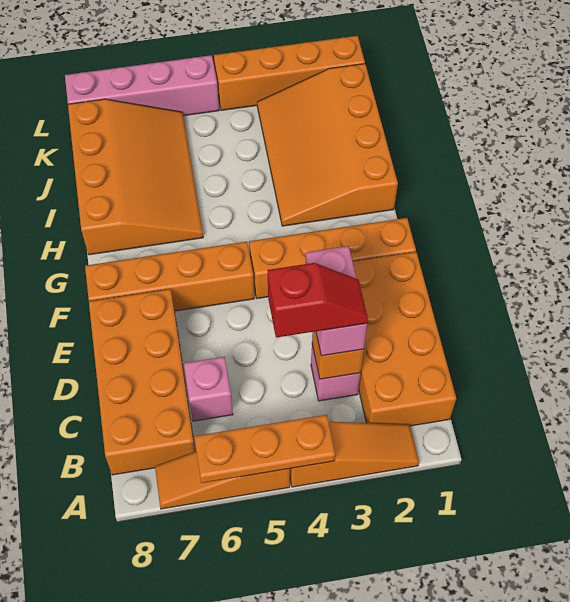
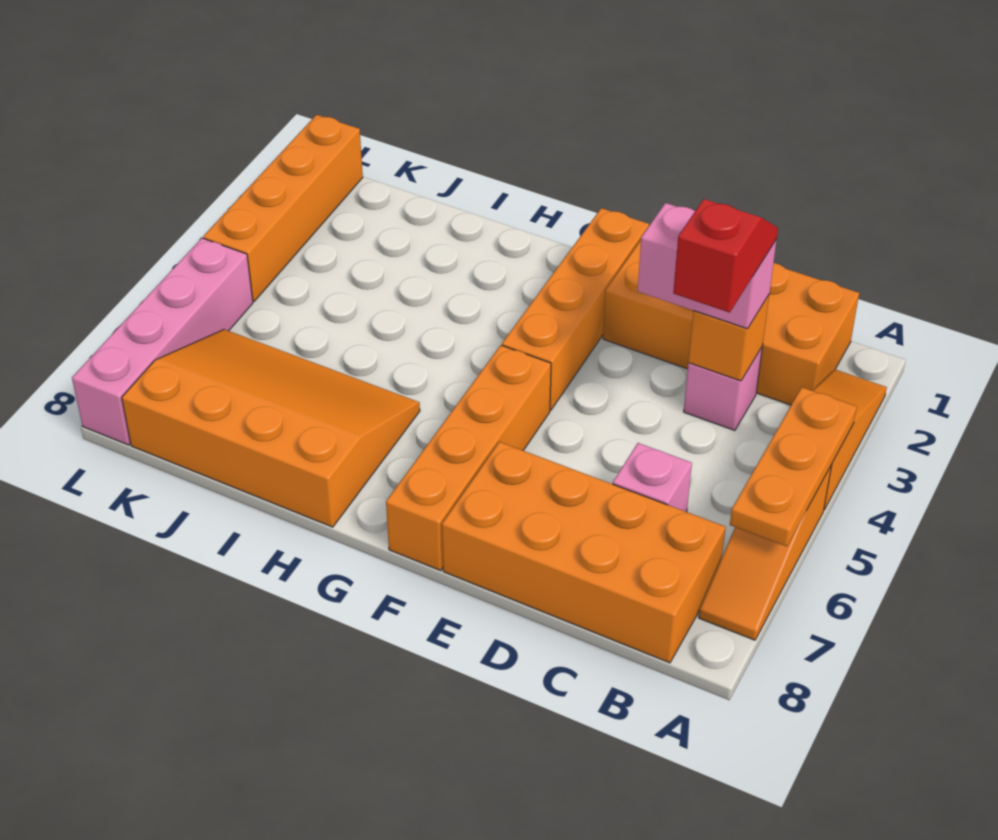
orange slope H1:K3 level 1 top 1 -> none

